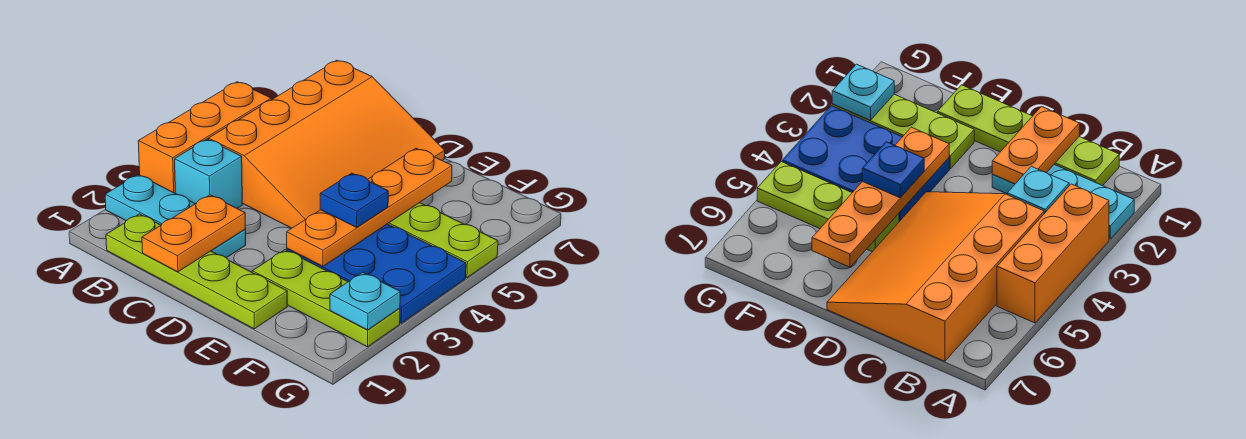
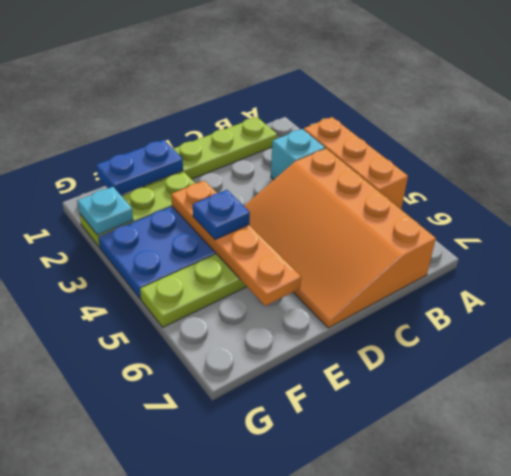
cyan plate A2:C2 level 1 -> none
orange plate C1:C2 level 2 -> none
none -> blue plate E1:F1 level 2

